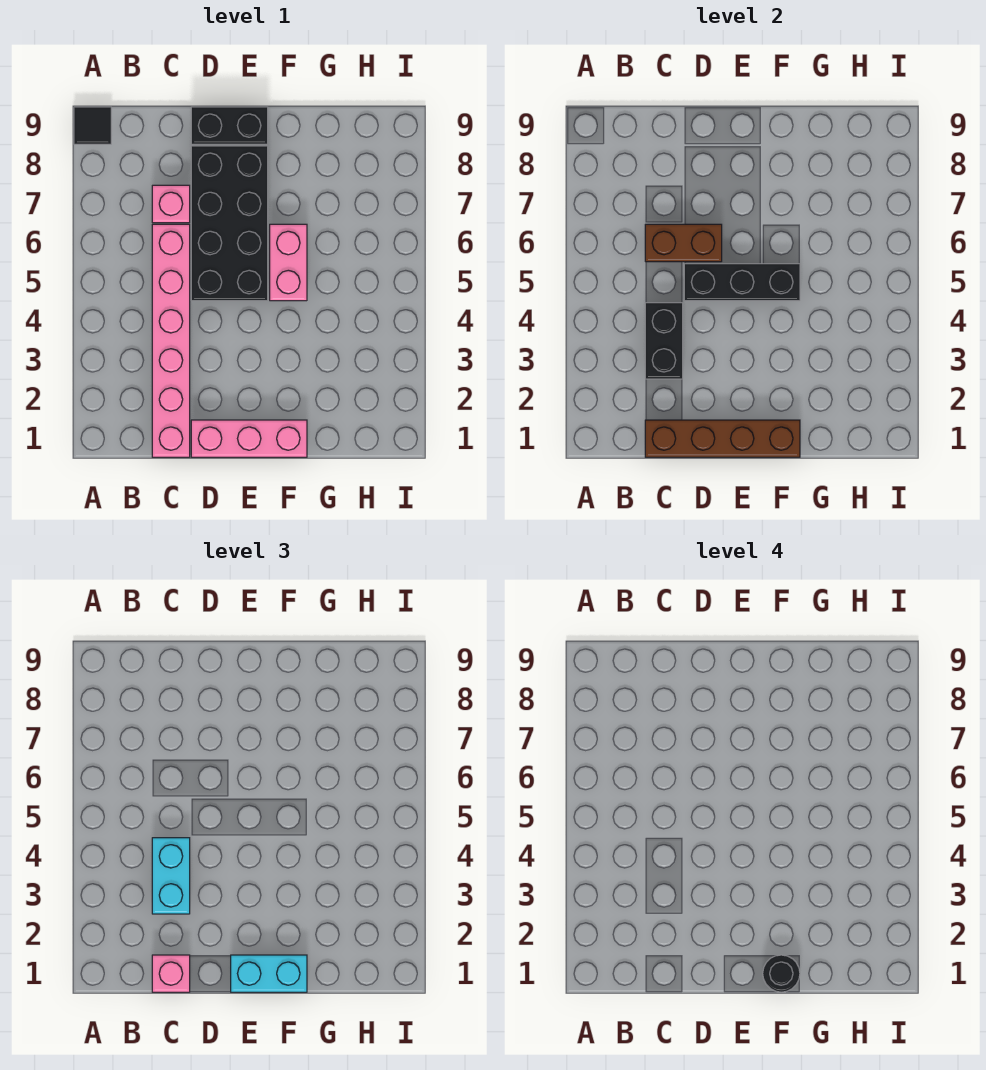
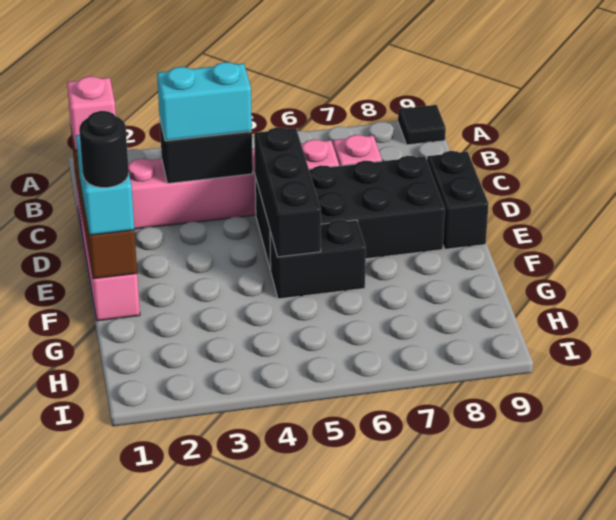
brown brick C6:D6 level 2 -> none
pink brick F5:F6 level 1 -> black brick F5:F6 level 1

